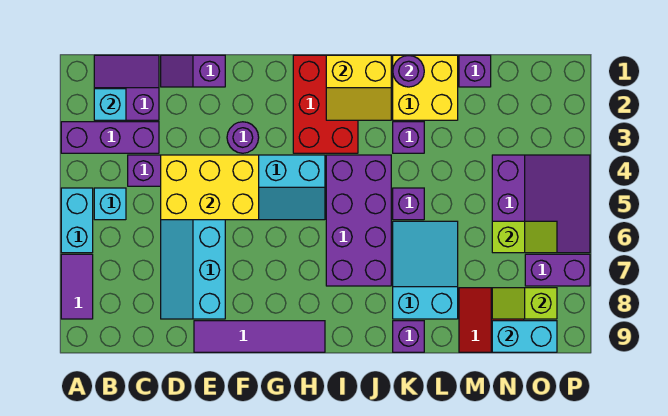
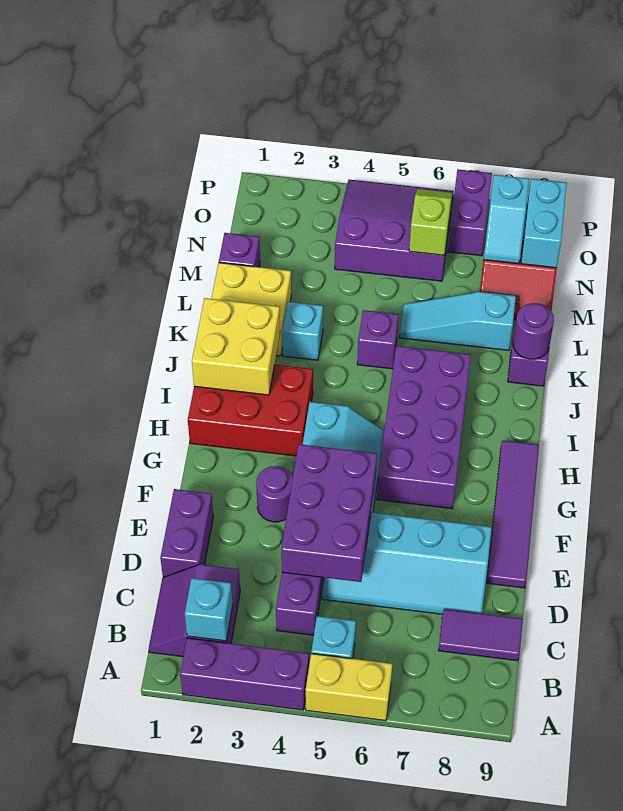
purple brick A3:C3 level 1 -> purple brick A2:A4 level 1
cyan brick A5:A6 level 1 -> yellow brick A5:A6 level 1
purple tile A7:A8 level 1 -> purple tile C8:C9 level 1
purple slope D1:E1 level 1 top E -> purple brick D1:E1 level 1
yellow brick D4:F5 level 2 -> purple brick D4:F5 level 2
yellow slope I1:J2 level 2 top 1 -> yellow brick I1:J2 level 2
purple brick I4:J7 level 1 -> purple brick G6:J7 level 1
purple round brick K1 level 2 -> purple round brick K9 level 2
purple brick K3 level 1 -> cyan brick K3 level 1
cyan slope K6:L8 level 1 top 8 -> cyan slope L6:L8 level 1 top 8
lime slope N8:O8 level 2 top O -> cyan slope N8:O8 level 2 top O

